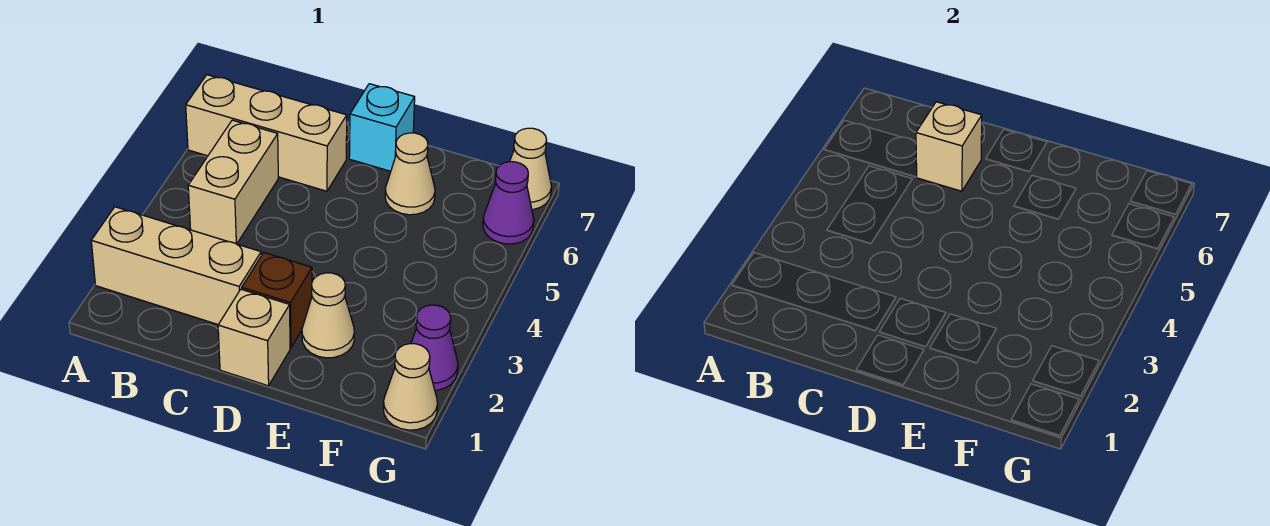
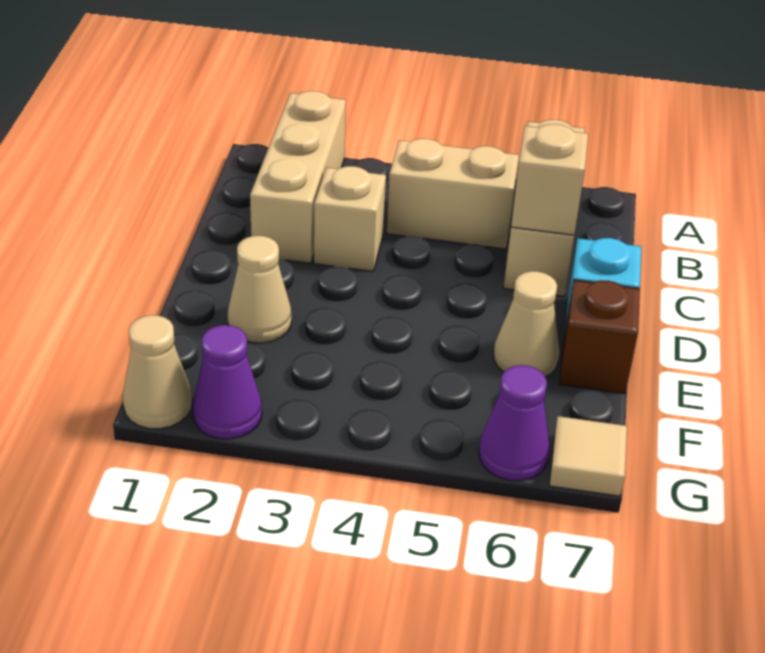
tan brick D1 level 1 -> tan brick C3 level 1
brown brick D2 level 1 -> brown brick E7 level 1
tan cone G7 level 1 -> tan tile G7 level 1

